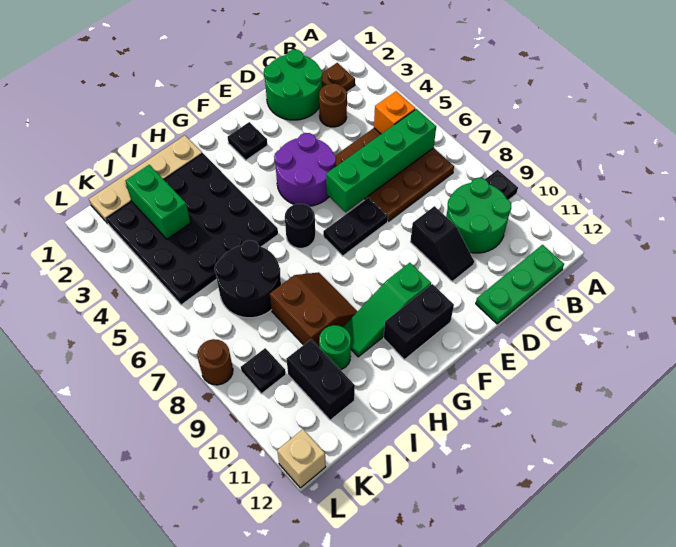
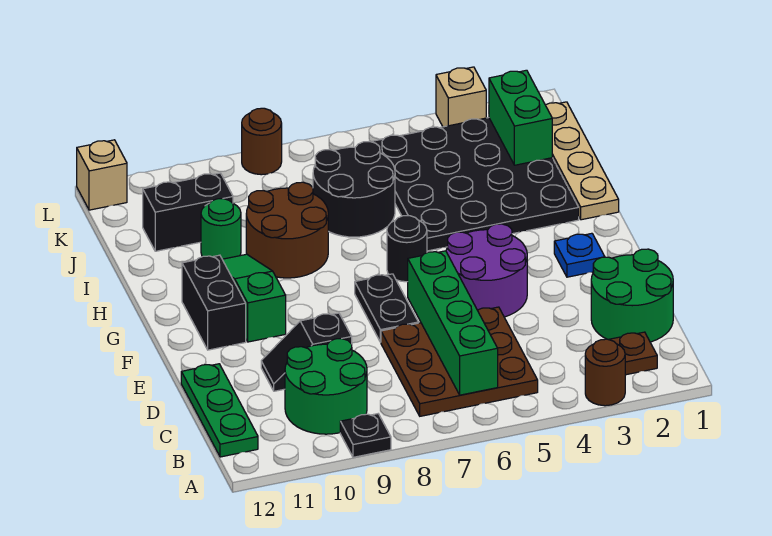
orange brick B5 level 2 -> none
brown round brick C3 level 1 -> brown round brick A3 level 1
black plate F2 level 1 -> blue plate F2 level 1
brown slope H8:I9 level 1 top I -> brown round brick H8:I9 level 1
green brick J2:J3 level 2 -> green brick J2:K2 level 2
black plate K9 level 1 -> none
none -> tan brick L3 level 1

